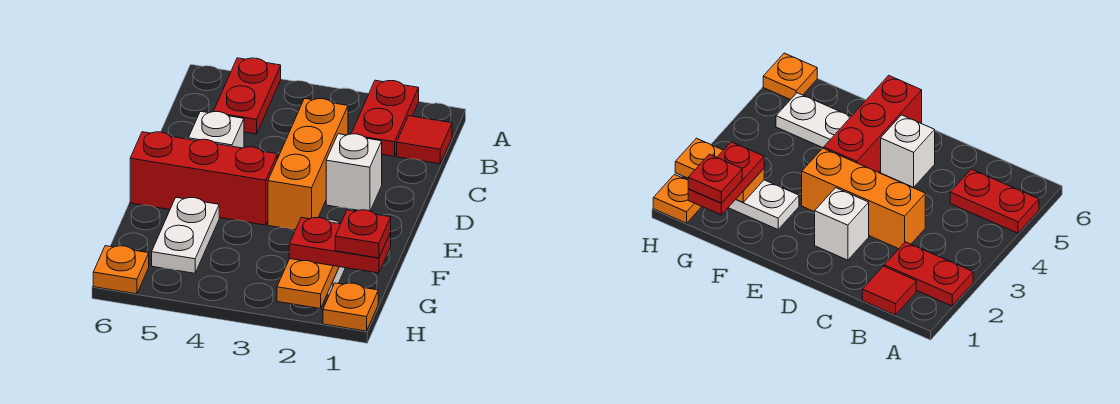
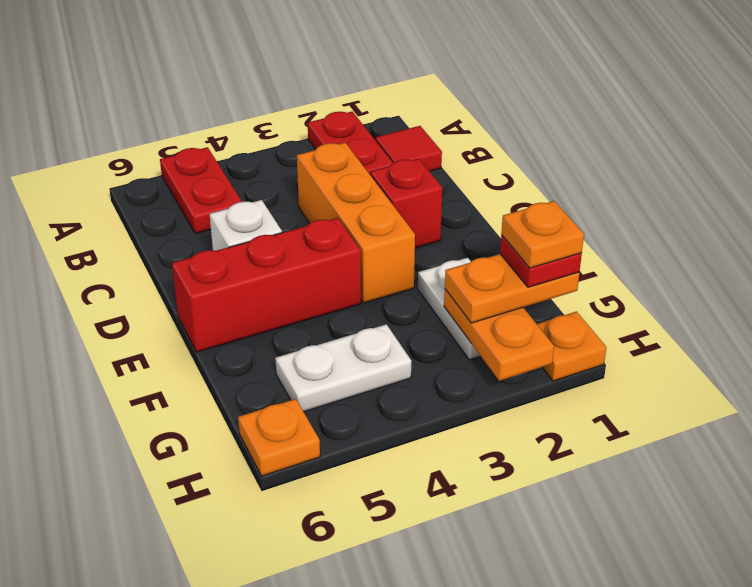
white brick D2 level 1 -> red brick D2 level 1
white plate F5:G5 level 1 -> white plate G4:G5 level 1
red plate G1:G2 level 3 -> orange plate G1:G2 level 3
none -> orange plate G1 level 5

